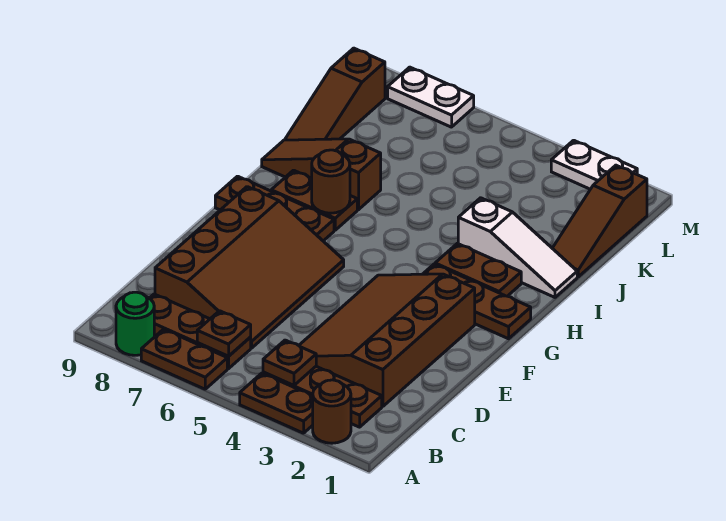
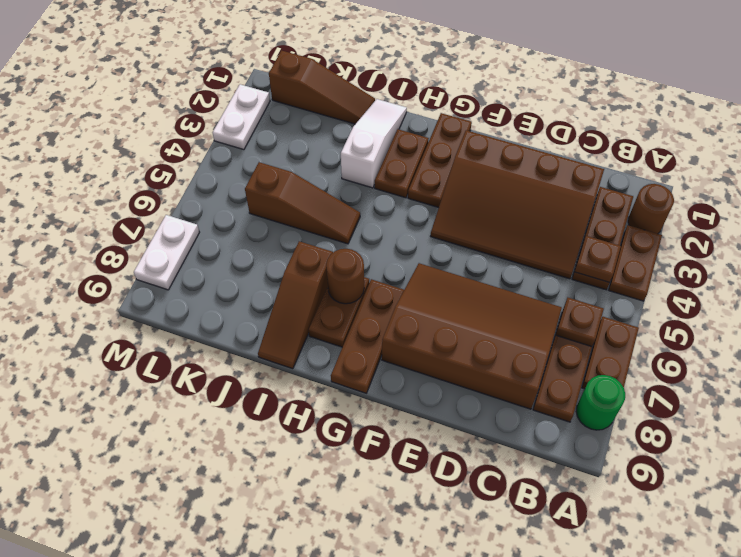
brown slope J9:L9 level 1 top L -> brown slope I5:K5 level 1 top K

